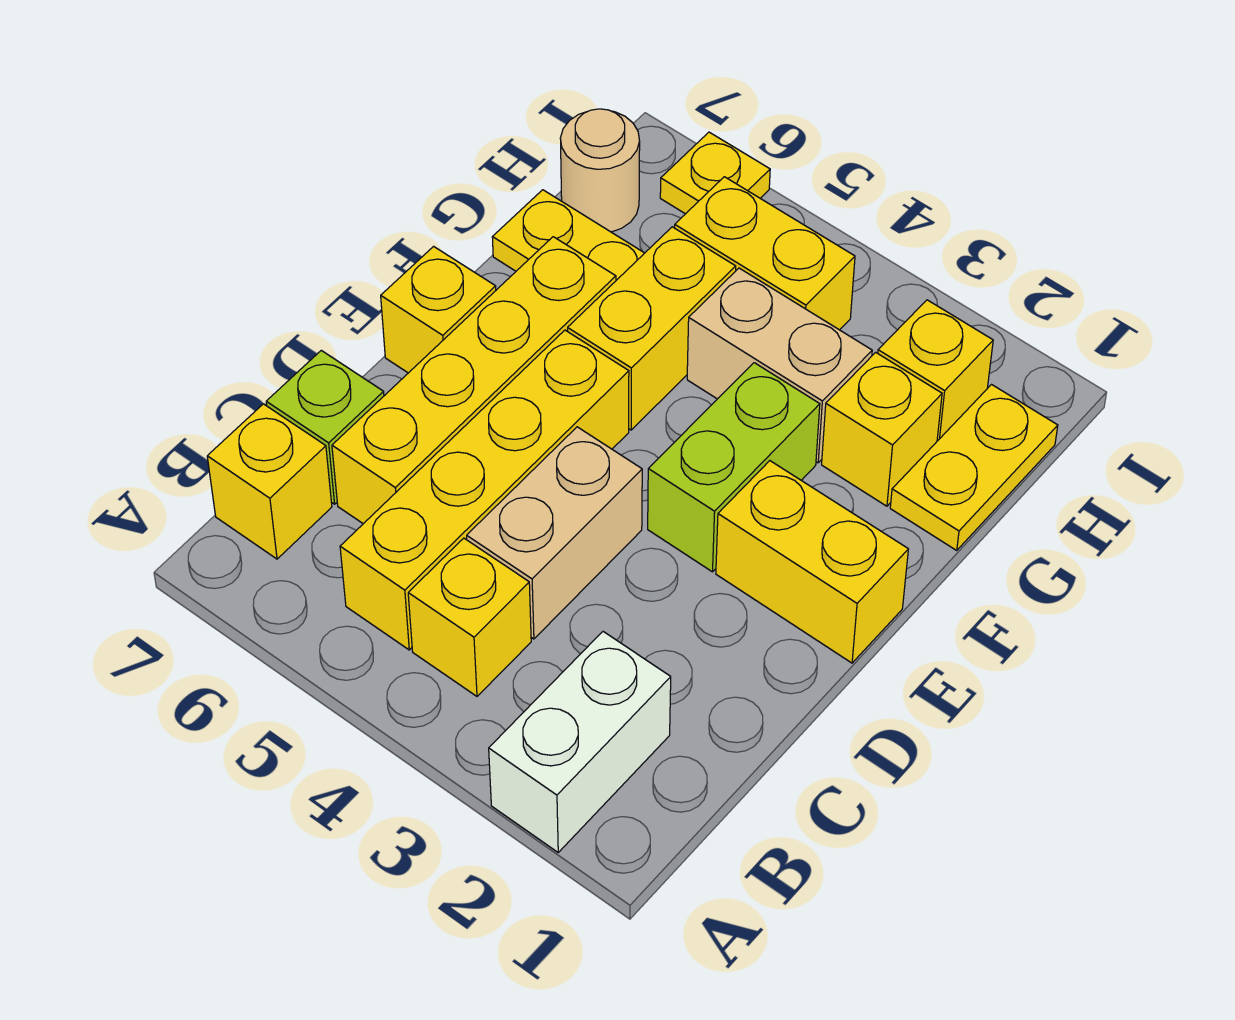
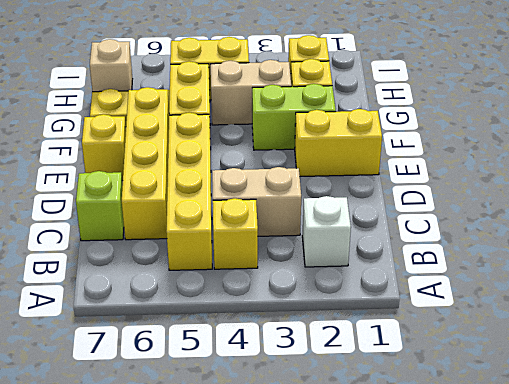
white brick A2:B2 level 1 -> white brick B2 level 1
yellow brick B7 level 1 -> none
tan brick C4:D4 level 1 -> tan brick C3:C4 level 1
lime brick E3:F3 level 1 -> lime brick F2:F3 level 1
yellow plate G1:H1 level 1 -> none
tan round brick H7 level 1 -> tan brick H7 level 1
yellow plate I6 level 1 -> none

